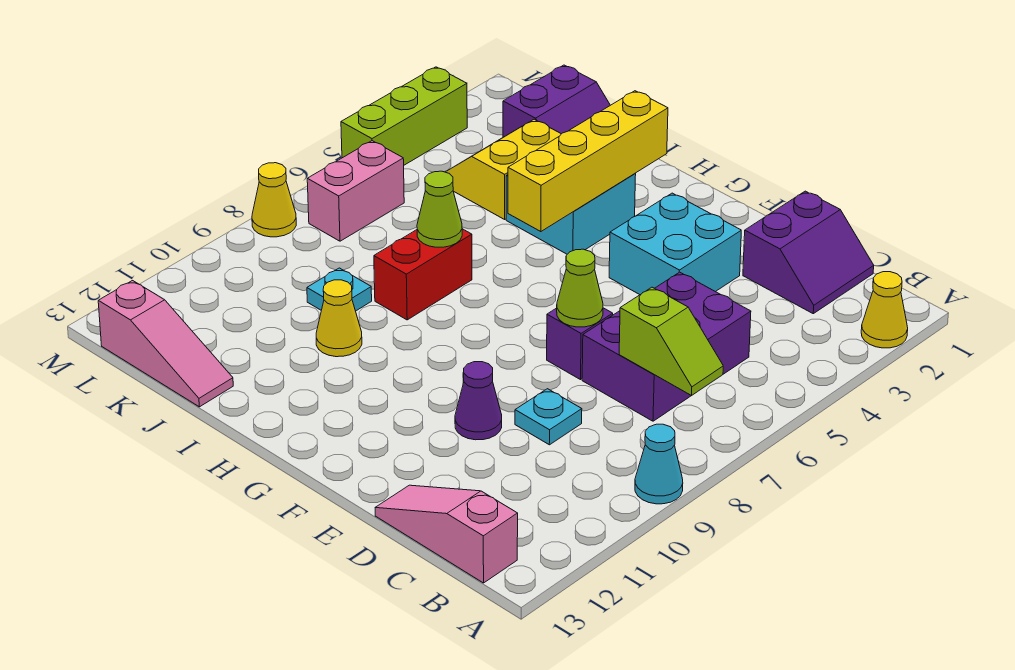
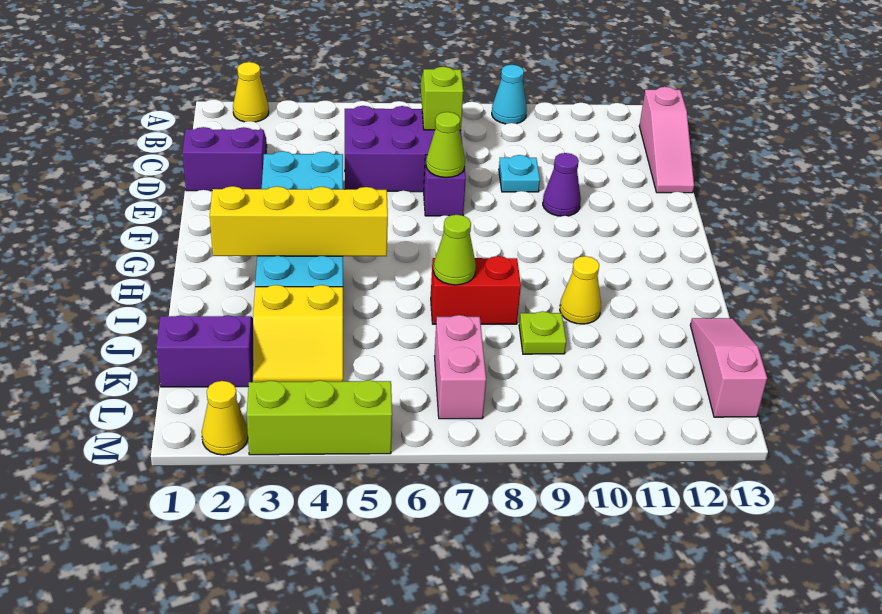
cyan plate J9 level 1 -> lime plate J9 level 1
pink brick L6:L7 level 1 -> pink brick K7:L7 level 1
yellow cone M8 level 1 -> yellow cone M2 level 1

